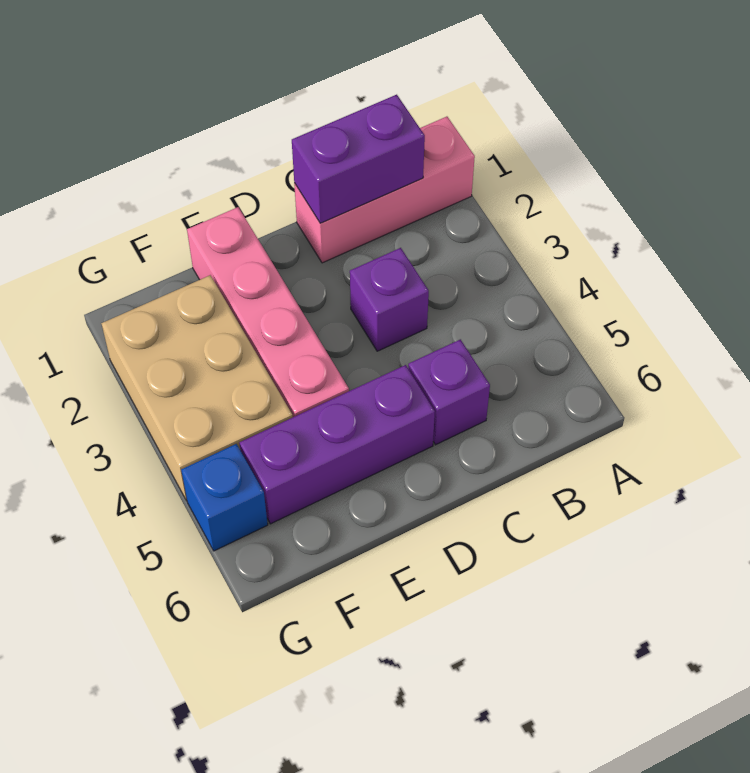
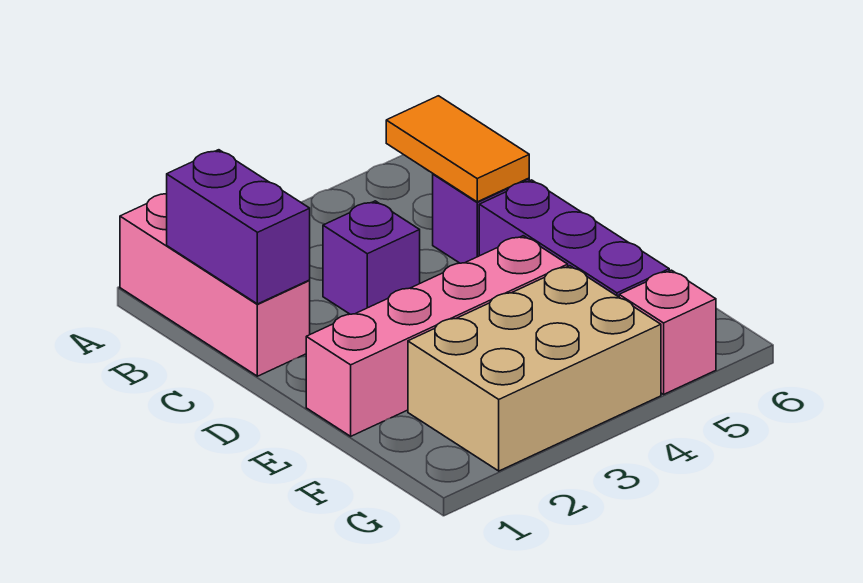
none -> orange tile B5:C5 level 2
blue brick G5 level 1 -> pink brick G5 level 1

